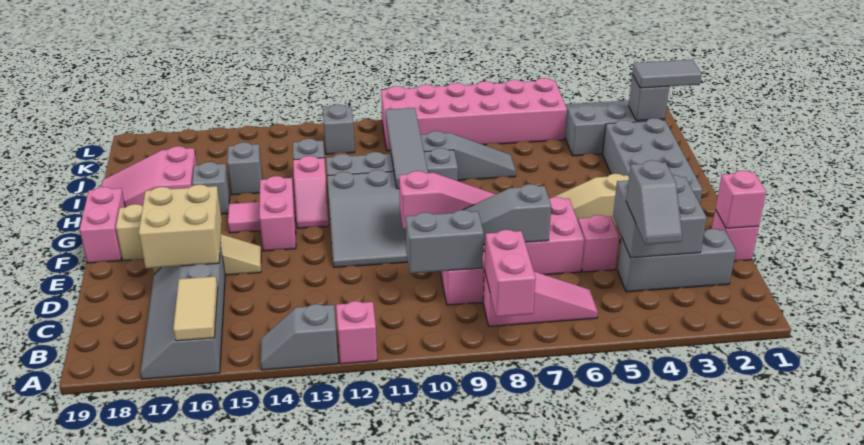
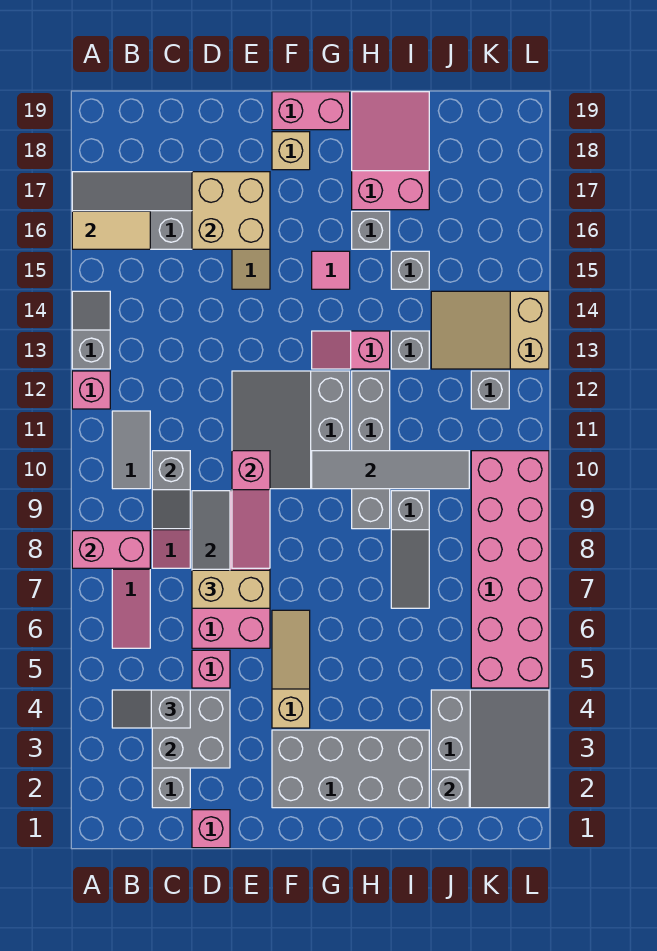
grey brick C9:C10 level 2 -> grey slope C9:C10 level 2 top 10
pink brick D1 level 2 -> none
none -> tan brick D7:E7 level 3
pink brick F14:G14 level 1 -> none
grey tile J1:J2 level 3 -> grey tile B10:B11 level 1
none -> tan slope J13:L14 level 1 top L

